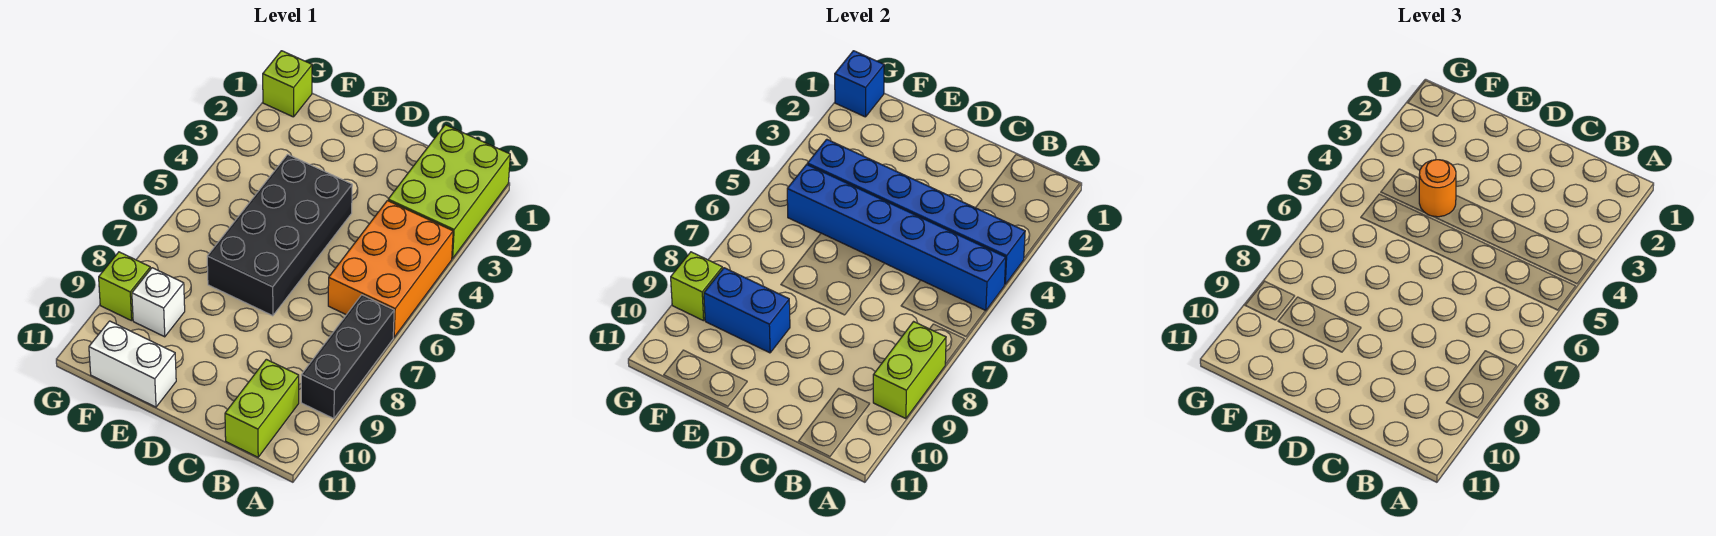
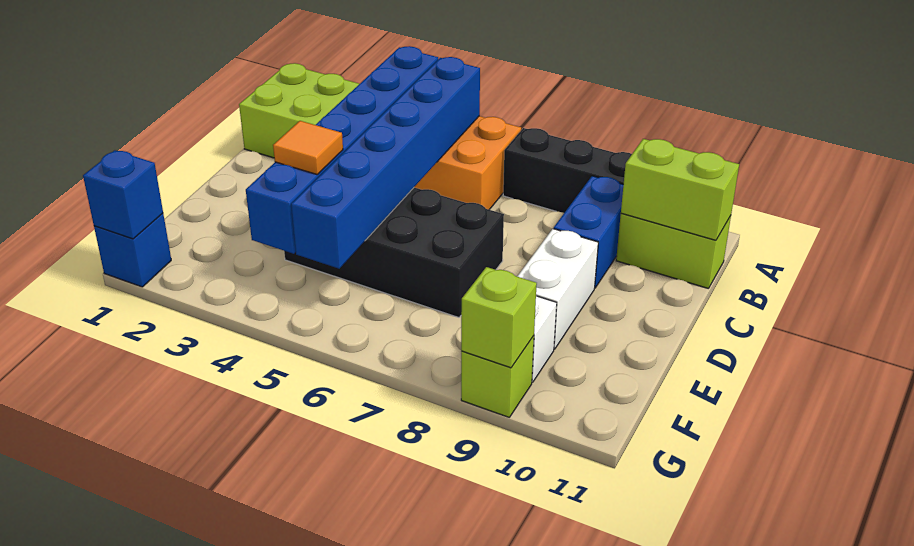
lime brick A8:A9 level 2 -> lime brick B10:B11 level 2
orange round brick E4 level 3 -> orange tile E4 level 3
blue brick E9:F9 level 2 -> blue brick B9:C9 level 1
white brick E11:F11 level 1 -> white brick D9:E9 level 1
lime brick G1 level 1 -> blue brick G1 level 1

